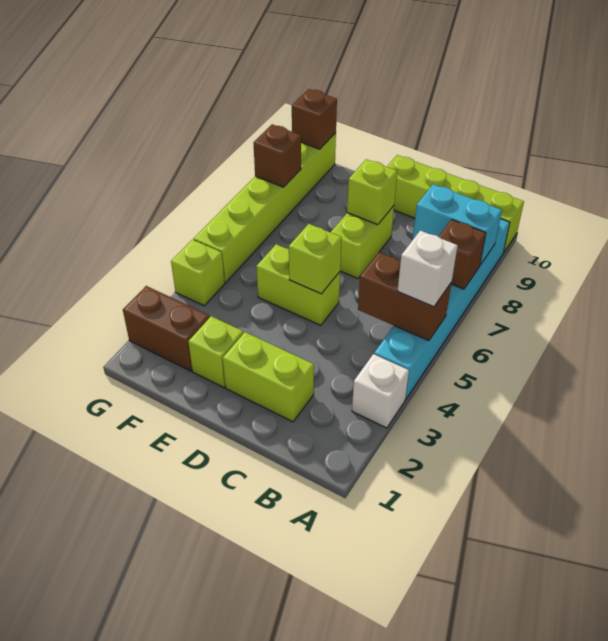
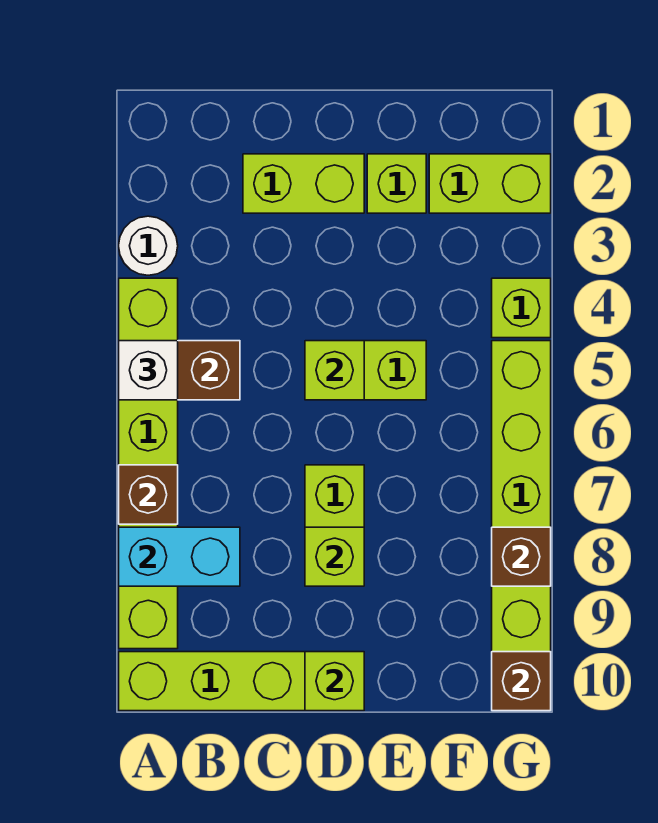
white brick A3 level 1 -> white round brick A3 level 1
cyan brick A4:A9 level 1 -> lime brick A4:A9 level 1
none -> lime brick D10 level 2
brown brick F2:G2 level 1 -> lime brick F2:G2 level 1

